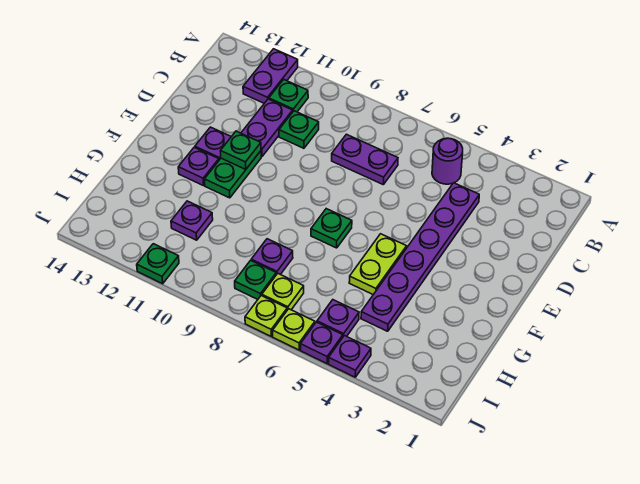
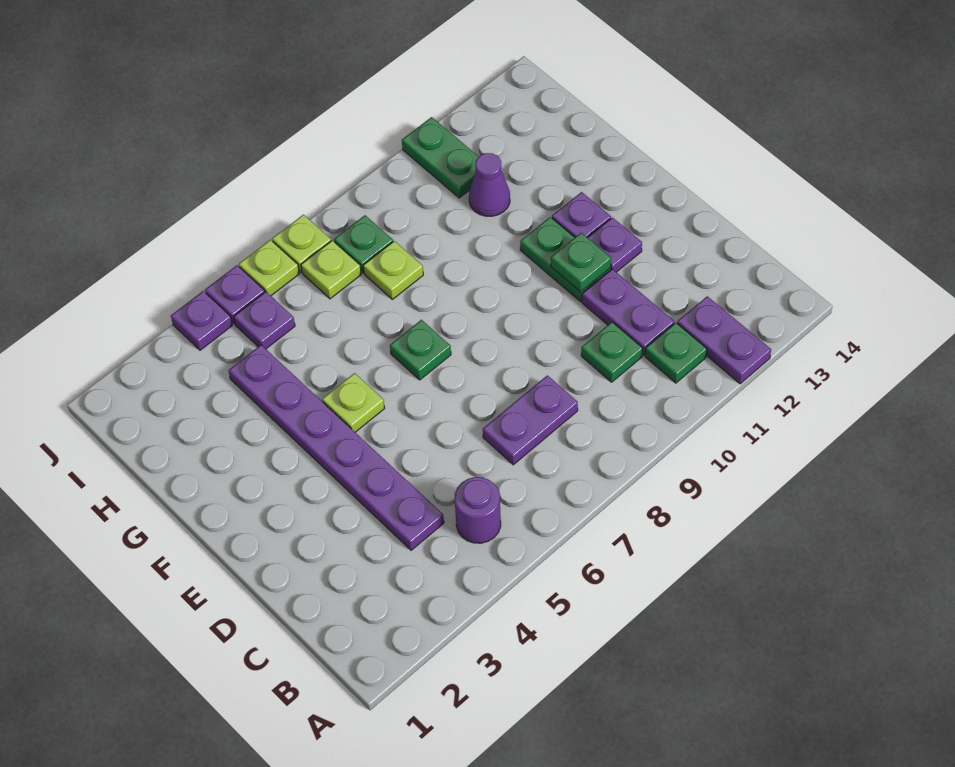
lime plate F5:G5 level 1 -> lime plate F5 level 1
purple plate H8 level 1 -> lime plate H8 level 1
purple plate H11 level 1 -> purple cone H11 level 1
green plate J11 level 1 -> green plate I11:J11 level 1

